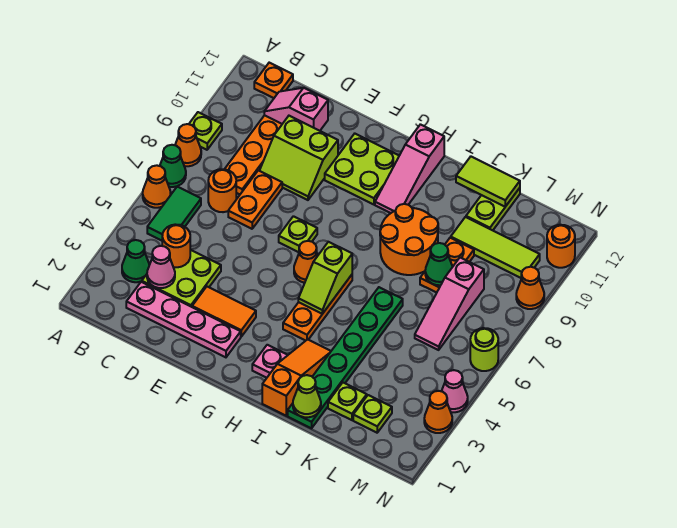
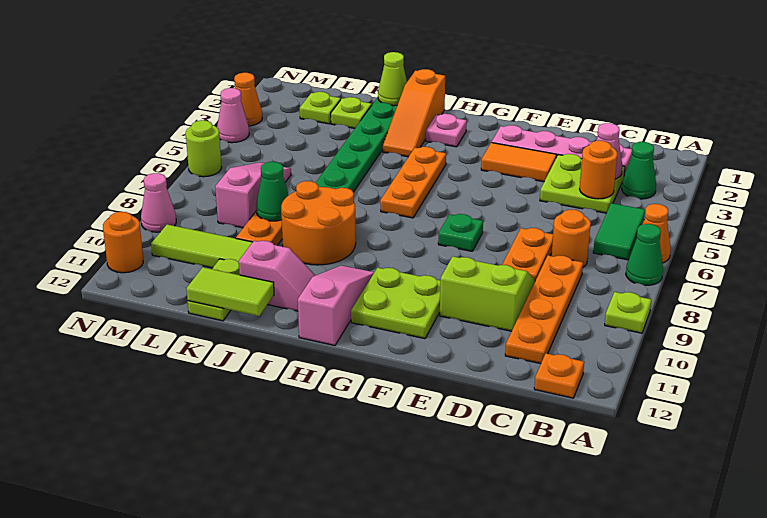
orange cone A8 level 1 -> none
pink slope C11:D11 level 2 top D -> pink slope I11:J11 level 1 top J
lime plate F7 level 1 -> green plate F7 level 1
orange cone G6 level 1 -> none
lime slope H5:H6 level 2 top 6 -> none
orange cone N9 level 1 -> pink cone N9 level 1

